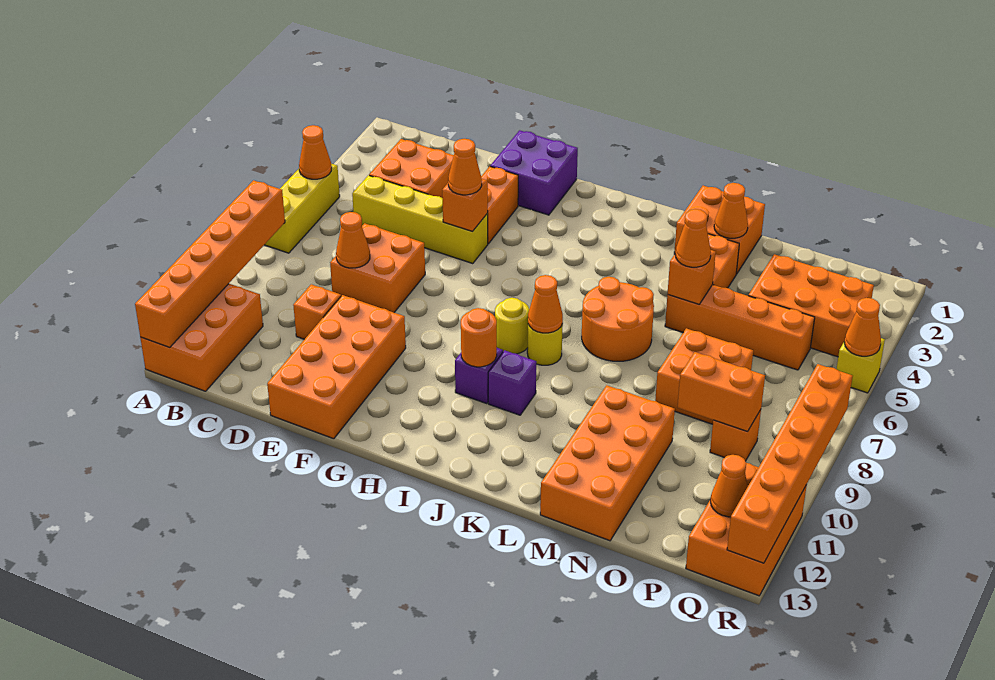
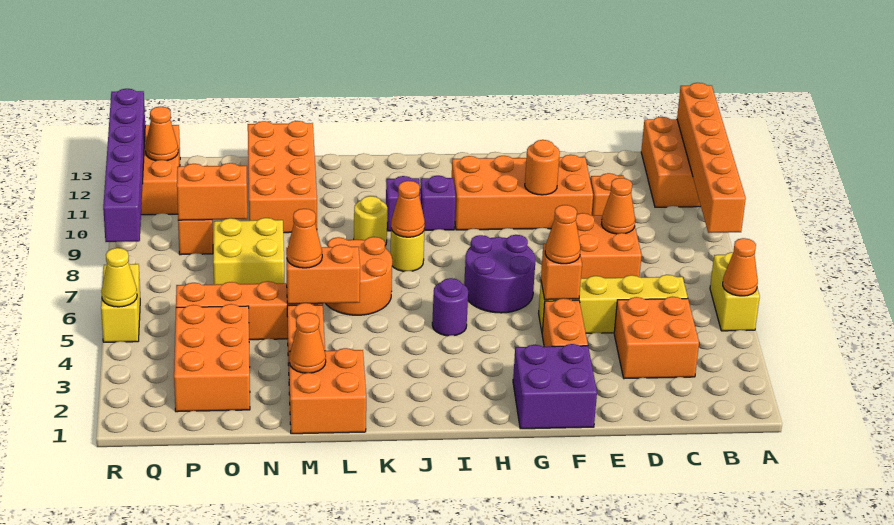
yellow brick A5:A7 level 1 -> yellow brick A5:A6 level 1
orange brick E10:F13 level 1 -> orange brick E10:H11 level 1
none -> purple round brick G6:H7 level 1
none -> purple round brick I5 level 1
yellow round brick I8 level 1 -> yellow round brick K9 level 1
orange round brick I10 level 2 -> orange round brick F10 level 2
orange brick M5 level 2 -> orange brick L5:M5 level 2
orange brick N7:O8 level 1 -> yellow brick N7:O8 level 1
orange brick O3:Q4 level 1 -> orange brick O2:P4 level 1
yellow brick R5 level 1 -> yellow brick R5:R6 level 1
orange cone R5 level 2 -> yellow cone R5 level 2
orange brick R8:R13 level 2 -> purple brick R8:R13 level 2

